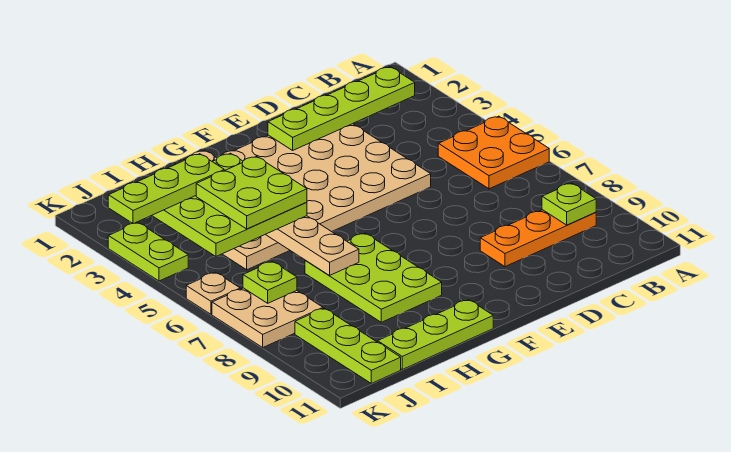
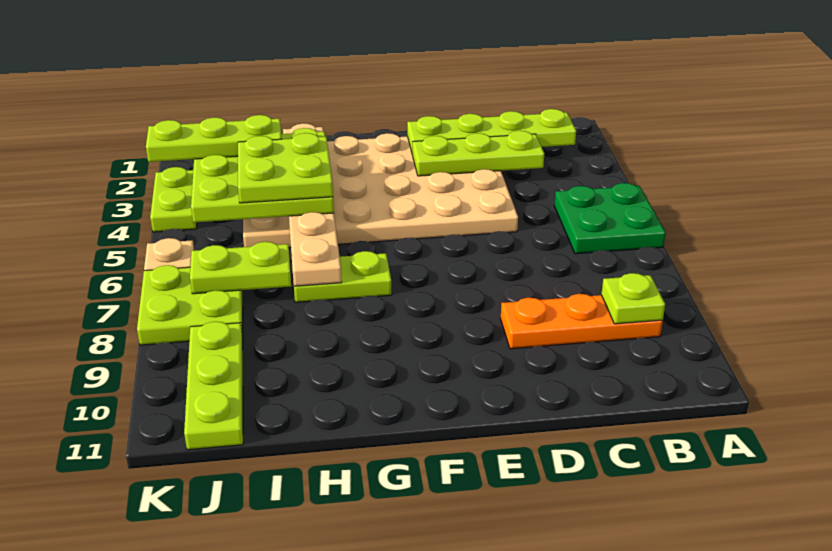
orange plate A5:B6 level 1 -> green plate A5:B6 level 1
lime plate G7:H9 level 1 -> lime plate G7:H7 level 1
lime plate G11:I11 level 1 -> lime plate C3:E3 level 2
tan plate J7:K8 level 1 -> lime plate J7:K8 level 1
lime plate J7 level 2 -> lime plate I7:J7 level 2

